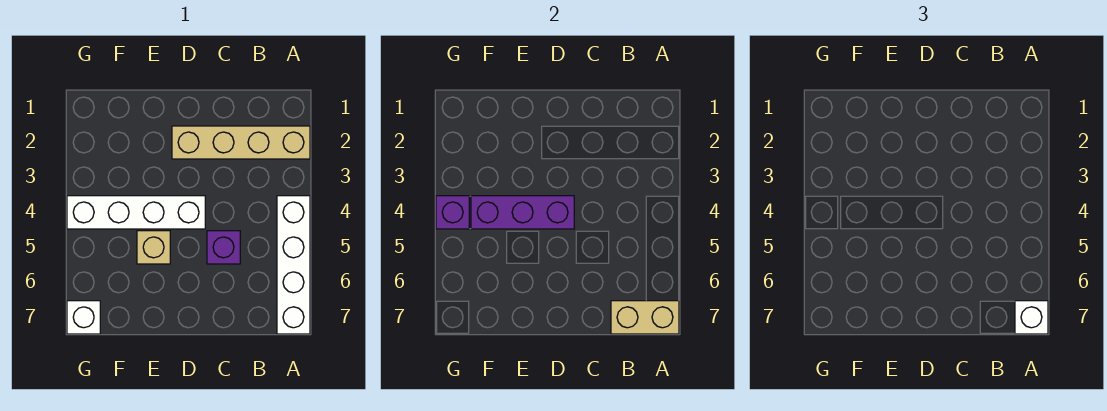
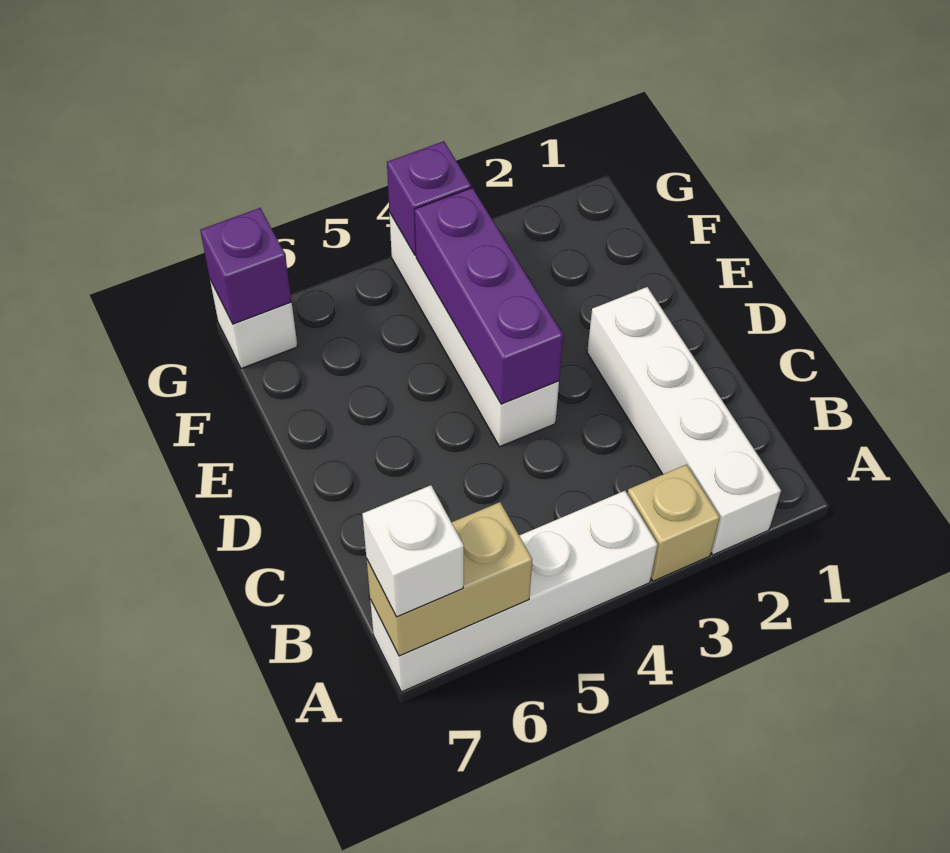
tan brick A2:D2 level 1 -> white brick A2:D2 level 1
tan brick A7:B7 level 2 -> tan brick A6:A7 level 2
purple brick C5 level 1 -> purple brick G7 level 2
tan brick E5 level 1 -> tan brick A3 level 1

